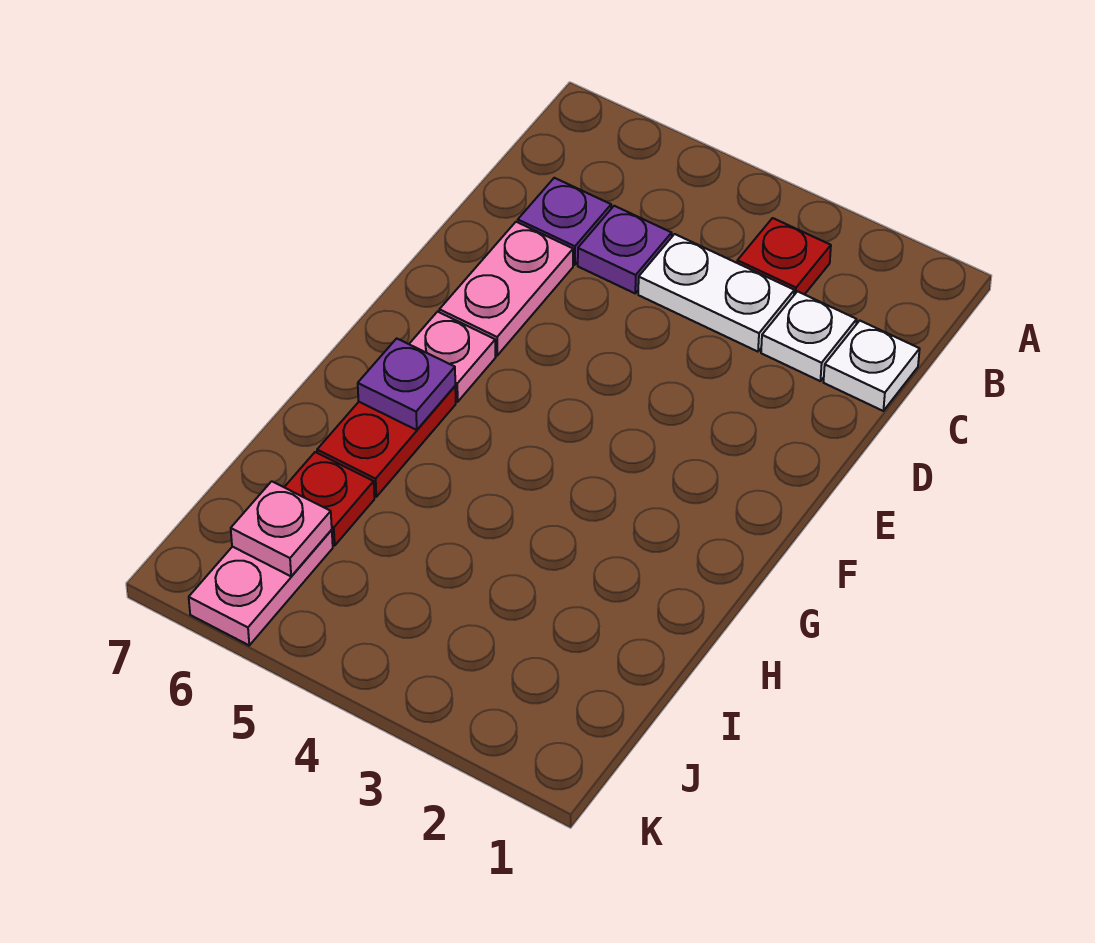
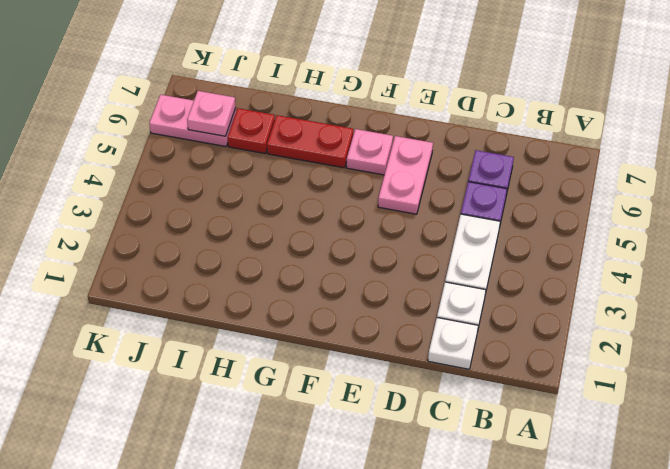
red plate B3 level 1 -> none
pink plate D6:E6 level 1 -> pink plate E5:E6 level 1
purple plate G6 level 2 -> none

